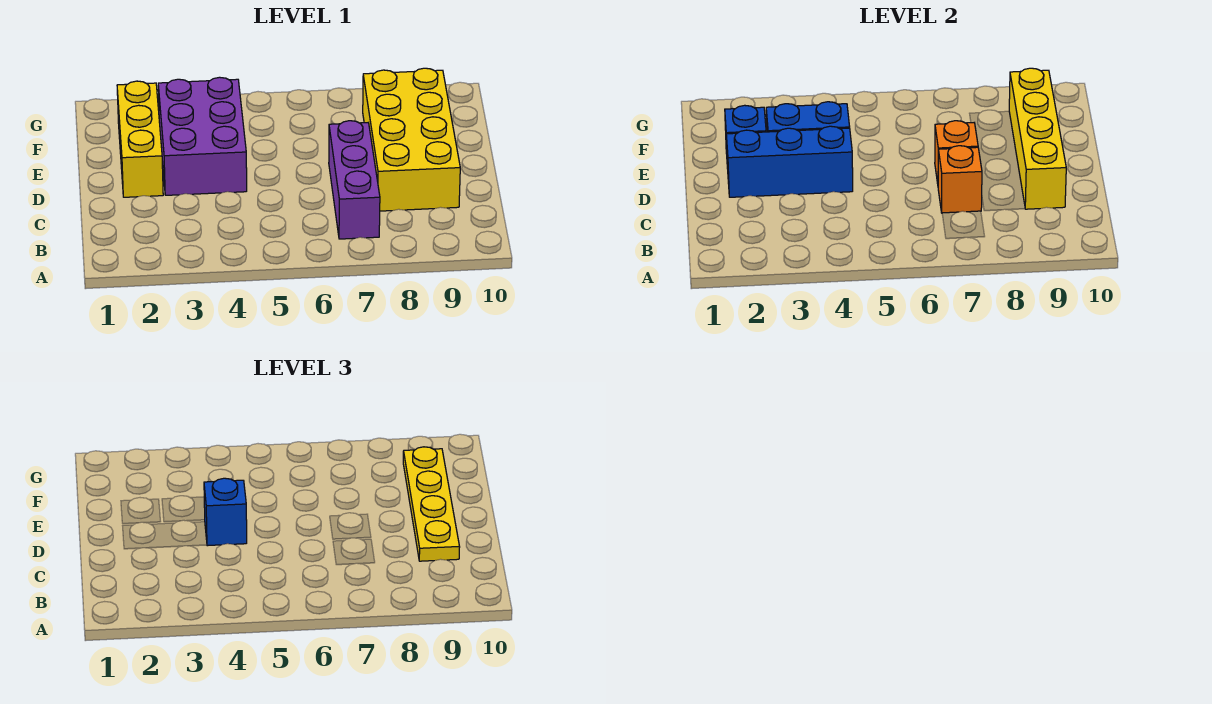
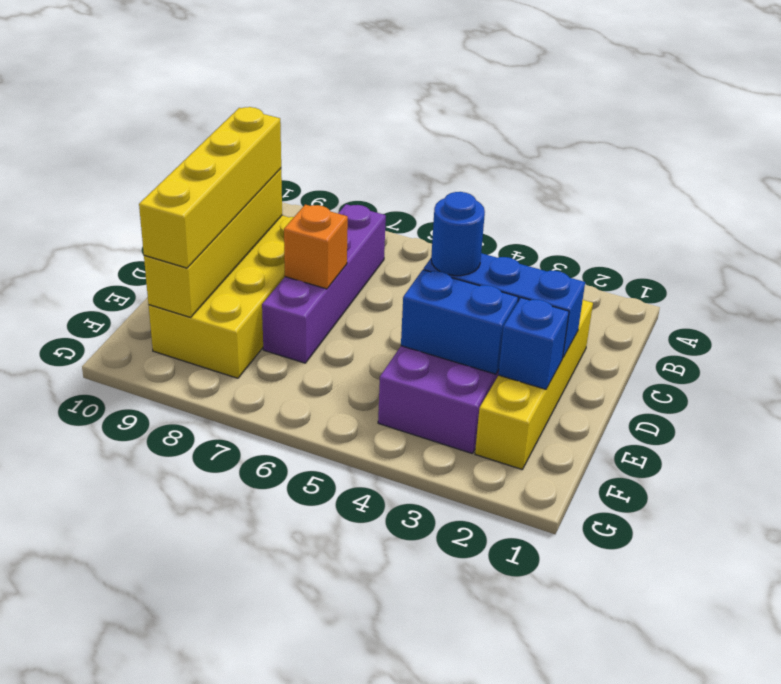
purple brick B7:D7 level 1 -> purple brick B7:E7 level 1
orange brick C7 level 2 -> none
yellow plate C9:F9 level 3 -> yellow brick C9:F9 level 3
yellow brick D2:F2 level 1 -> yellow brick C2:F2 level 1
blue brick D4 level 3 -> blue round brick D4 level 3

